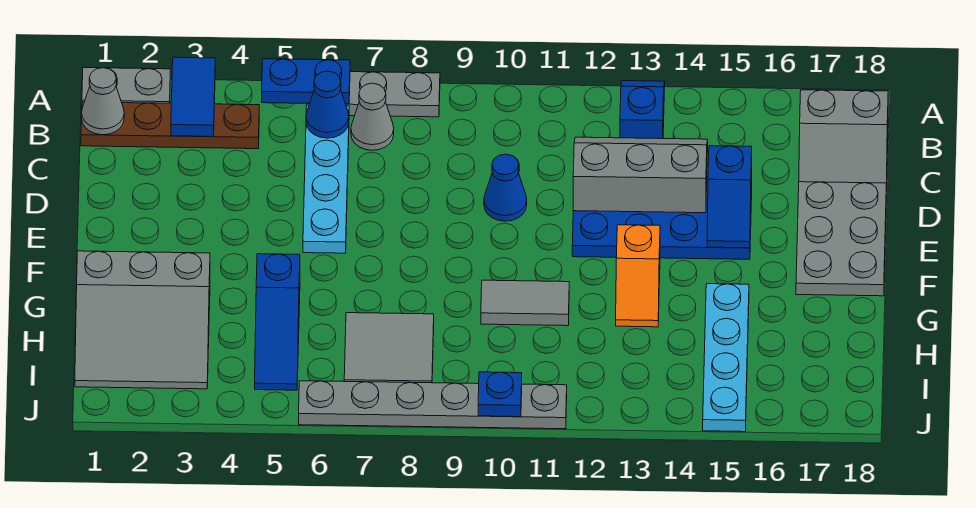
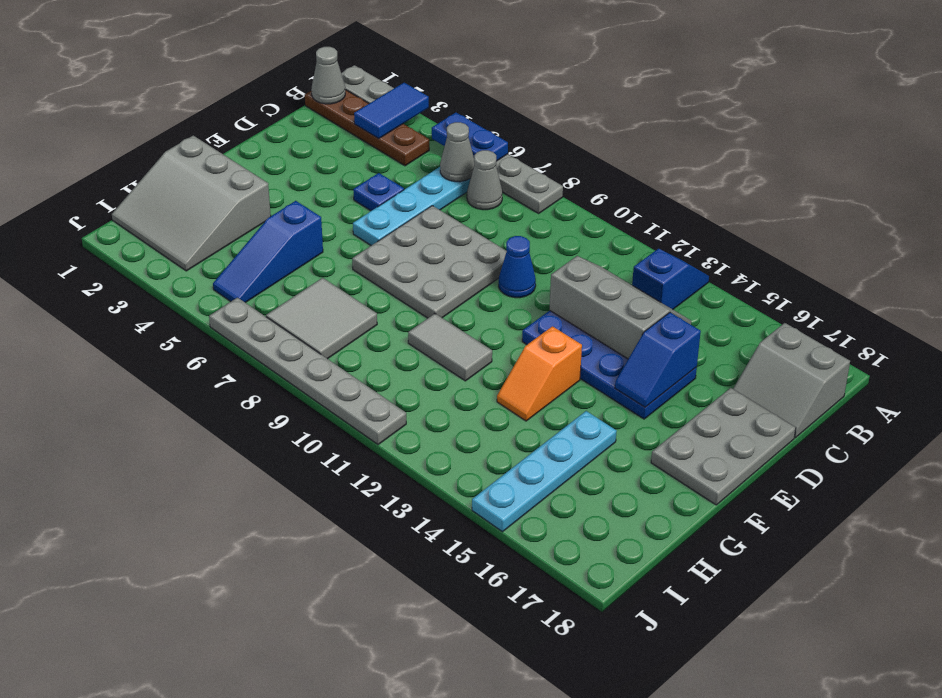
blue cone B6 level 2 -> grey cone B6 level 2
none -> grey plate D7:F9 level 1
blue plate J10 level 2 -> blue plate D5 level 1

